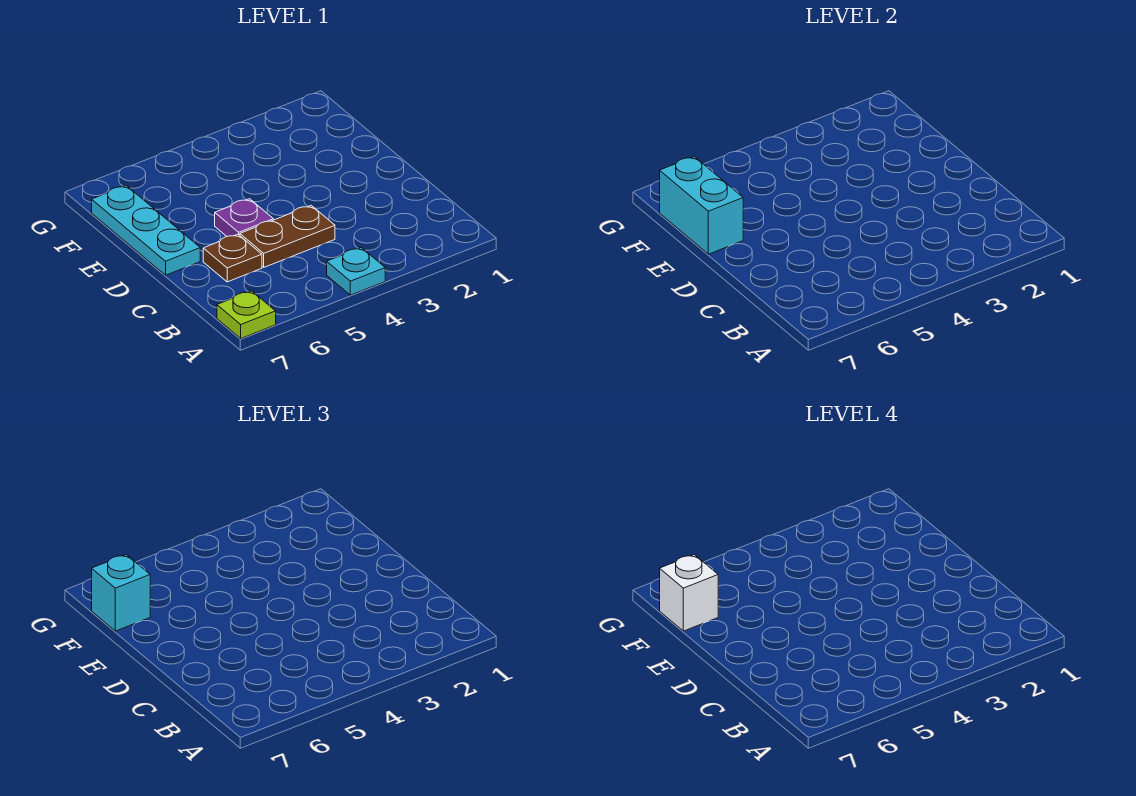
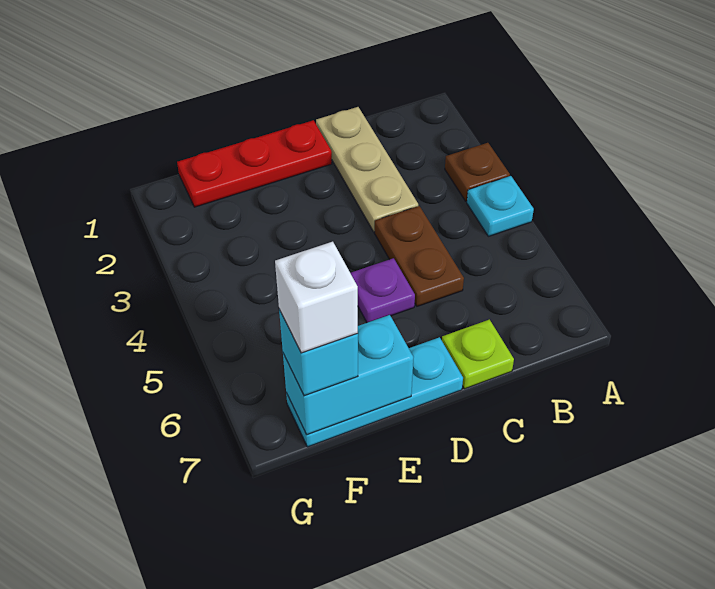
lime plate A7 level 1 -> lime plate C7 level 1
none -> tan plate C1:C3 level 1
brown plate C6 level 1 -> brown plate A3 level 1
none -> red plate D1:F1 level 1

